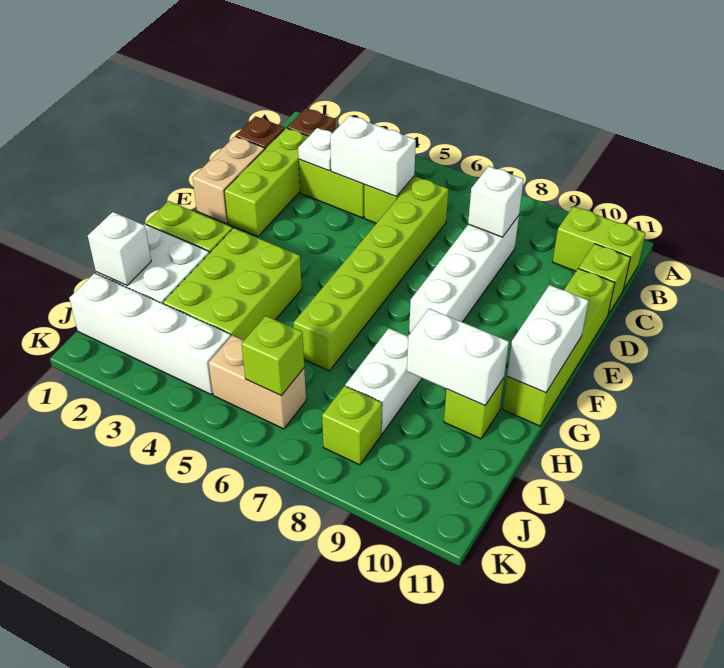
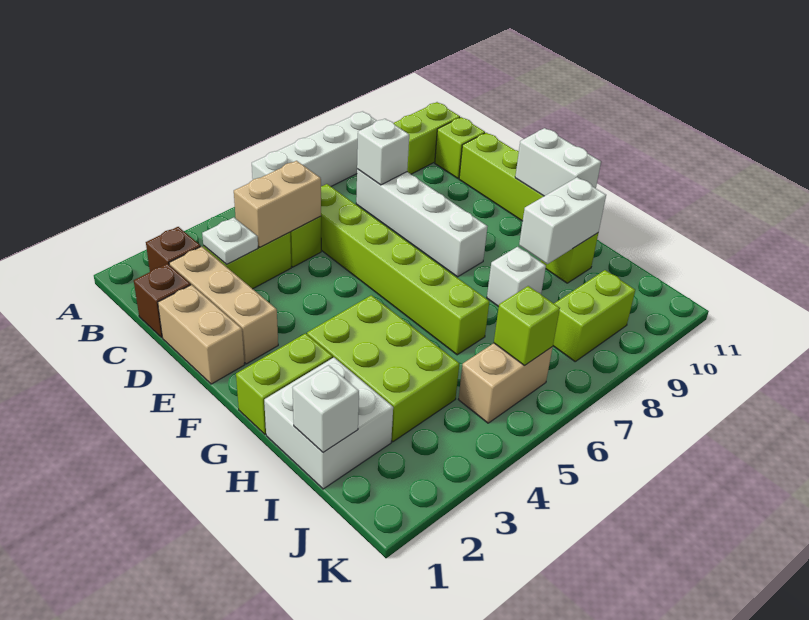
lime brick C2:E2 level 1 -> tan brick C2:E2 level 1
white brick C4:C5 level 2 -> tan brick C4:C5 level 2
white brick H8:I8 level 1 -> white brick H8 level 1
white brick J1:J4 level 1 -> white brick A6:A9 level 1
lime brick J8 level 1 -> lime brick J8:J9 level 1

